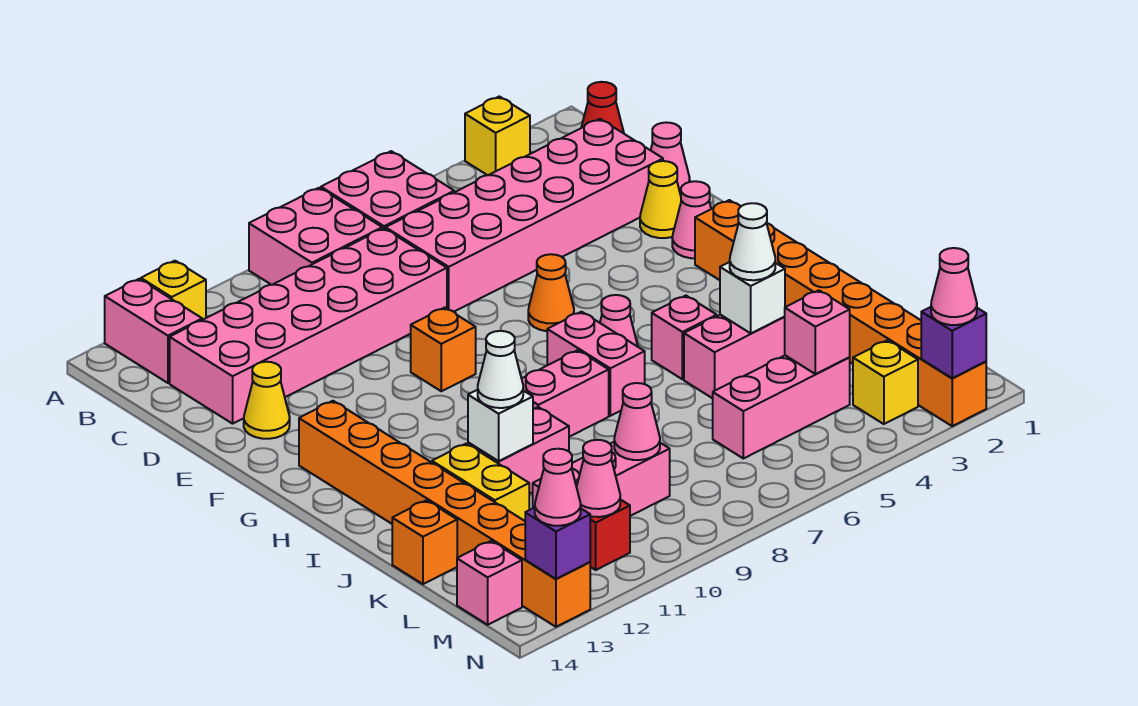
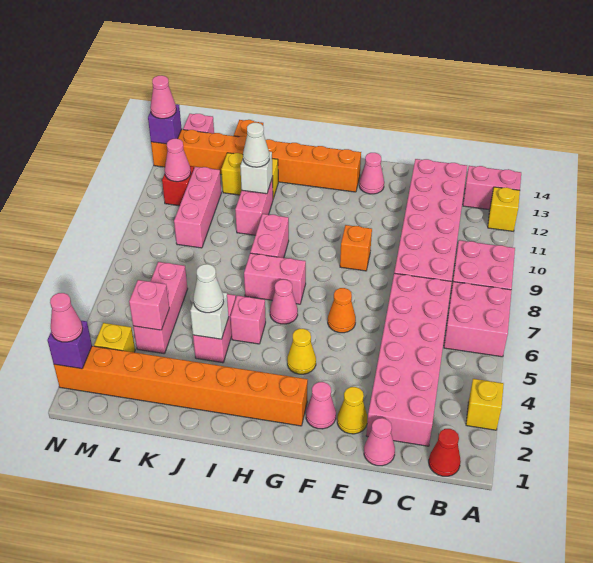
yellow cone E13 level 1 -> yellow cone G4 level 1
pink cone L9 level 2 -> pink cone F13 level 1

